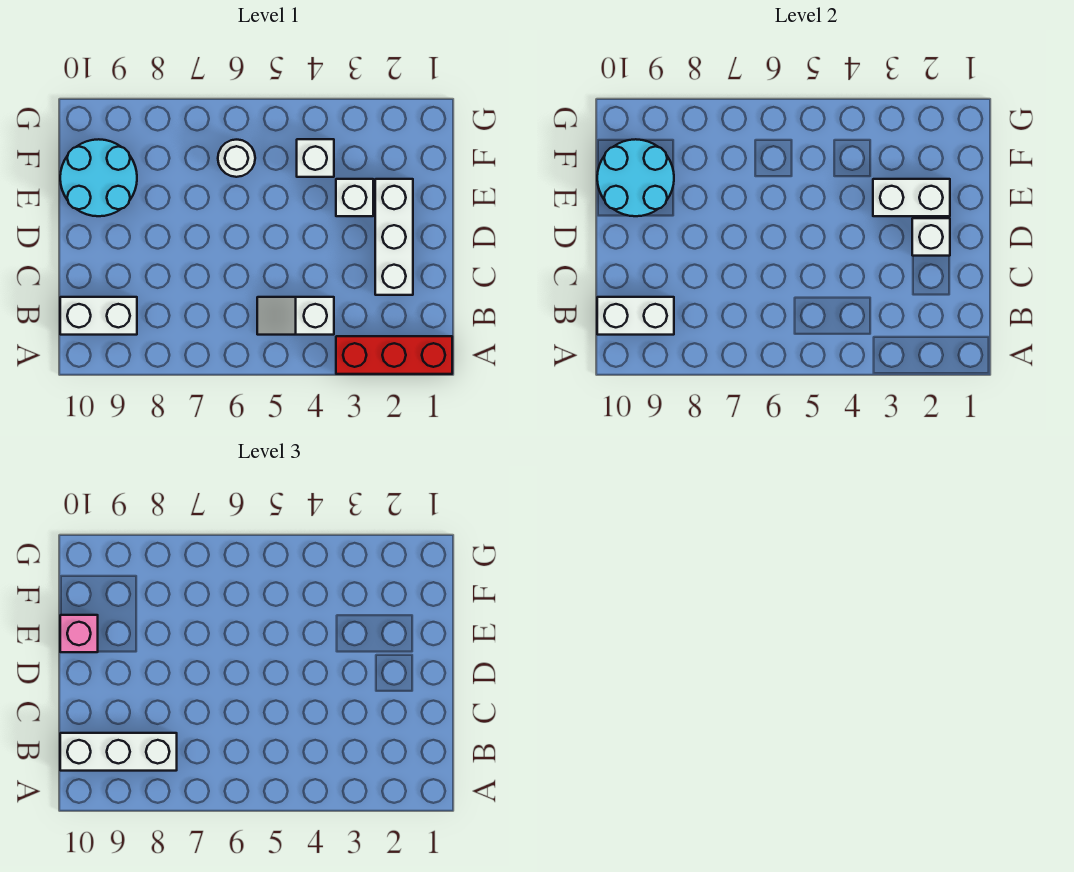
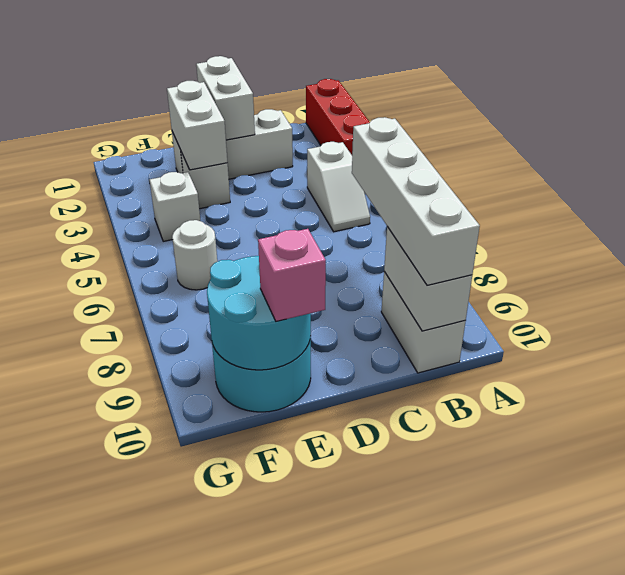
white brick B8:B10 level 3 -> white brick B7:B10 level 3
white brick D2 level 2 -> white brick D1:D2 level 2

